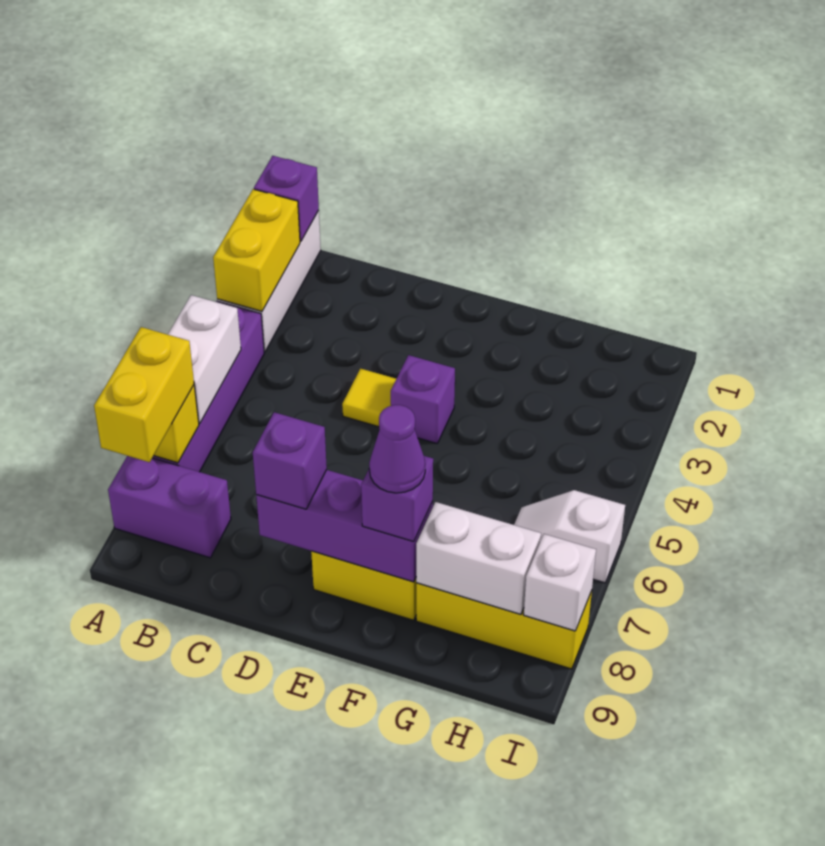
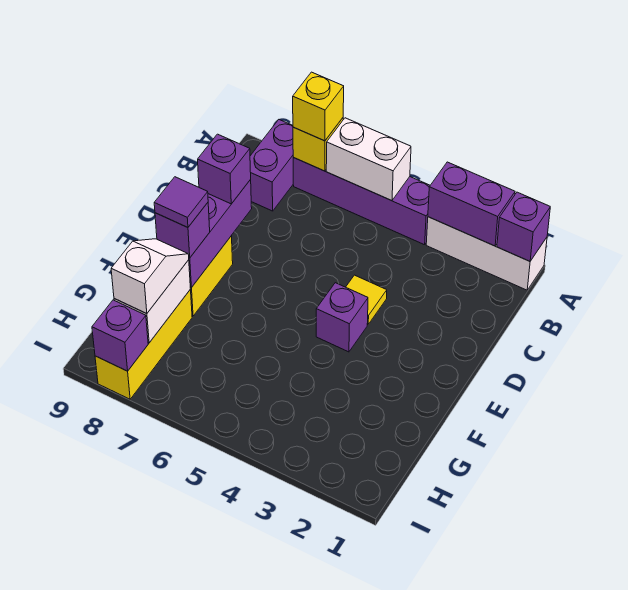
yellow brick A2:A3 level 2 -> purple brick A2:A3 level 2
yellow brick A7:A8 level 3 -> yellow brick A7 level 3
purple cone F8 level 4 -> purple tile F8 level 4
white slope H6:I6 level 1 top I -> white slope G8:H8 level 3 top H
white brick I8 level 2 -> purple brick I8 level 2

